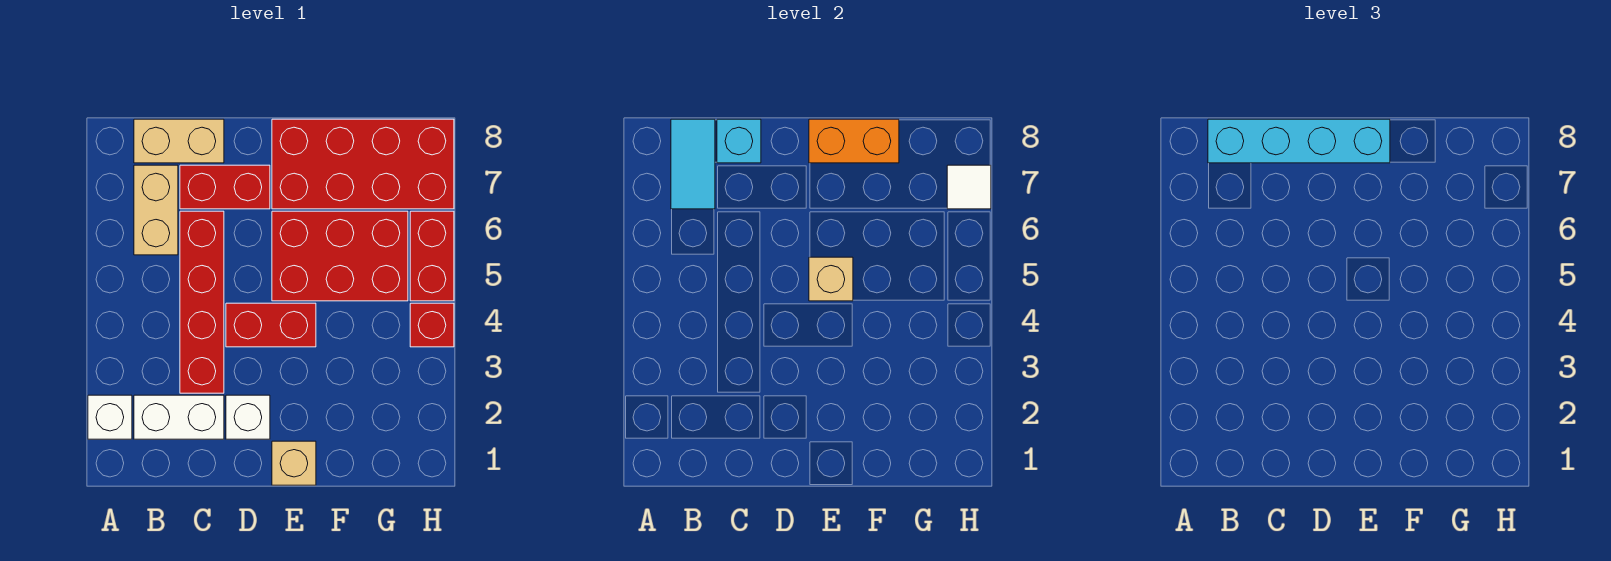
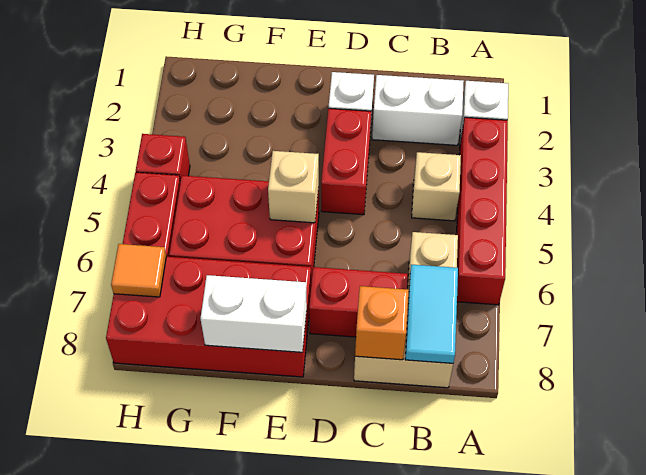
cyan brick B8:E8 level 3 -> none
red brick C3:C6 level 1 -> red brick A3:A6 level 1
cyan brick C8 level 2 -> orange brick C8 level 2
red brick D4:E4 level 1 -> red brick D3:D4 level 1
tan brick E1 level 1 -> tan brick B4 level 1
orange brick E8:F8 level 2 -> white brick E8:F8 level 2
white tile H7 level 2 -> orange tile H7 level 2

